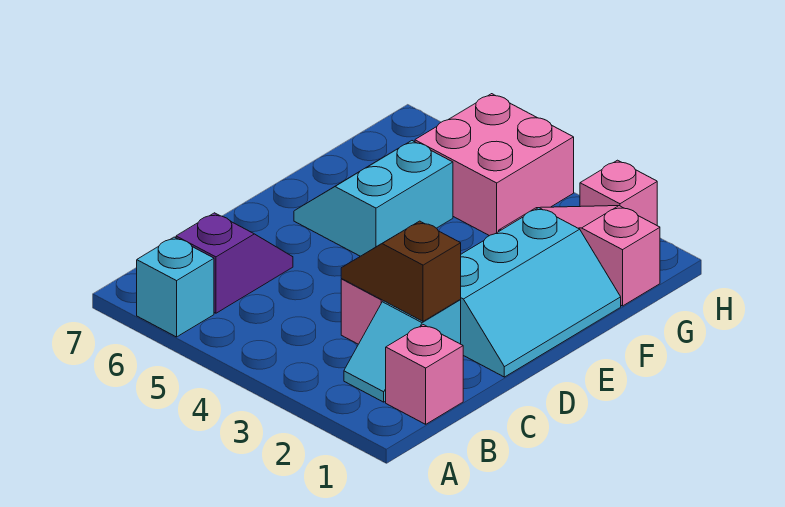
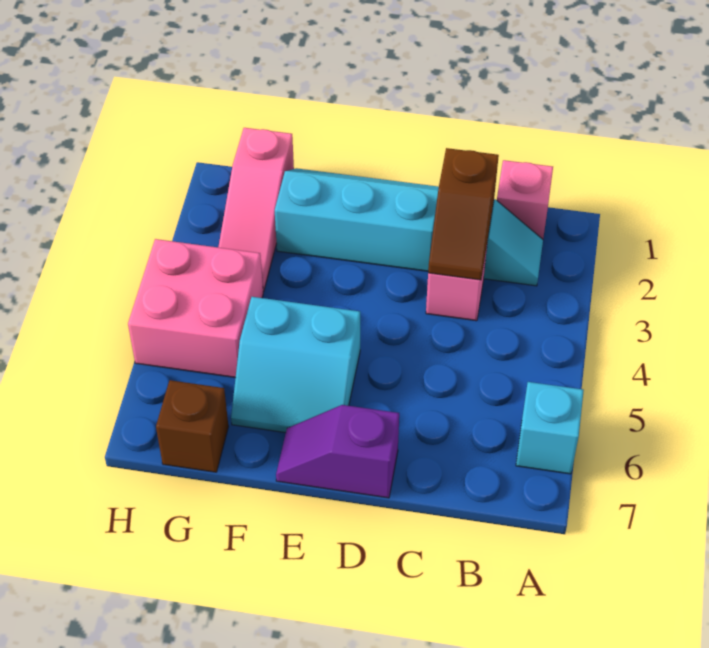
purple slope B6:C6 level 1 top B -> purple slope D7:E7 level 1 top D
none -> brown brick G7 level 1
pink brick H2 level 1 -> none

